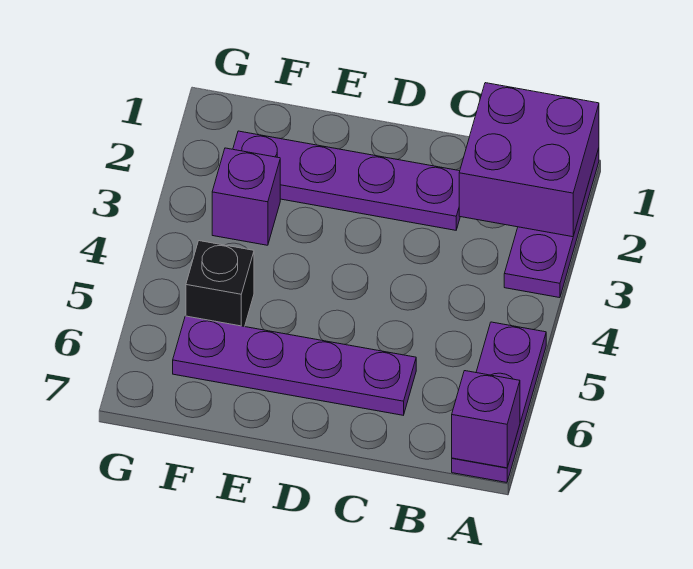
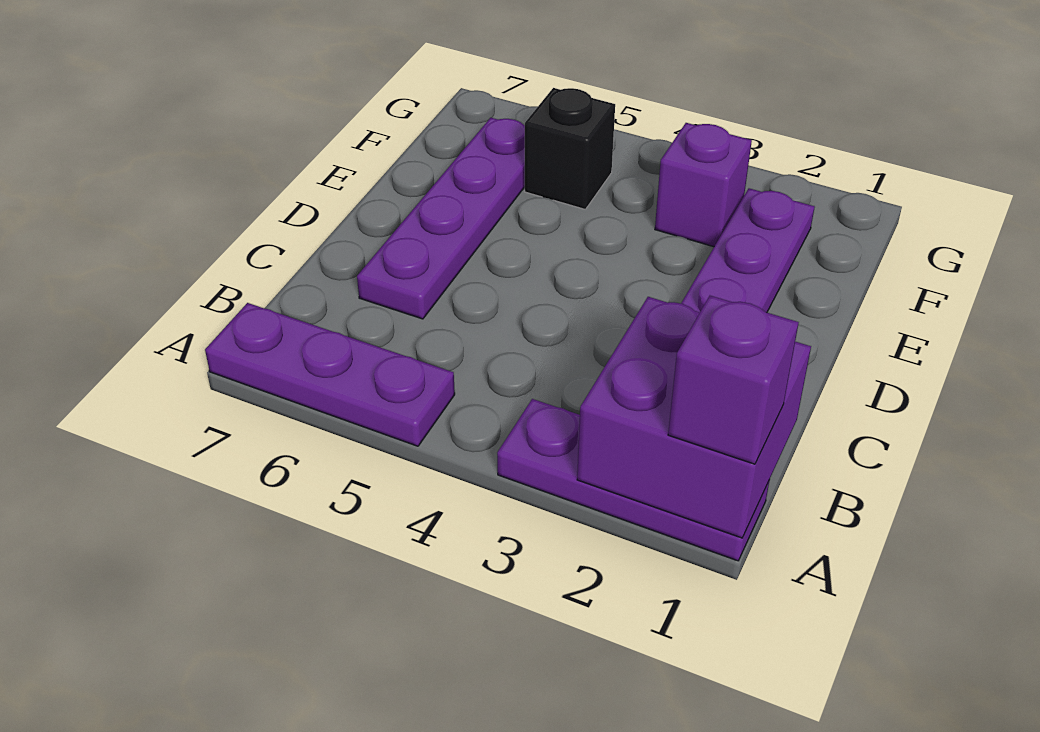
purple brick A7 level 2 -> purple brick A1 level 3

